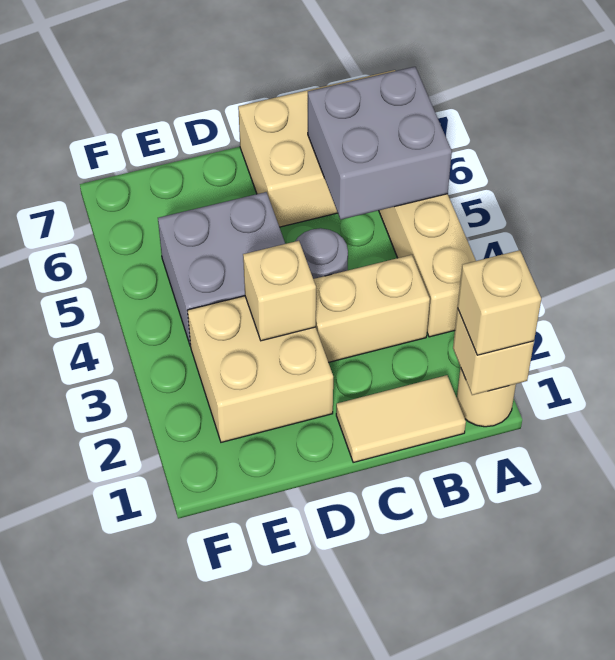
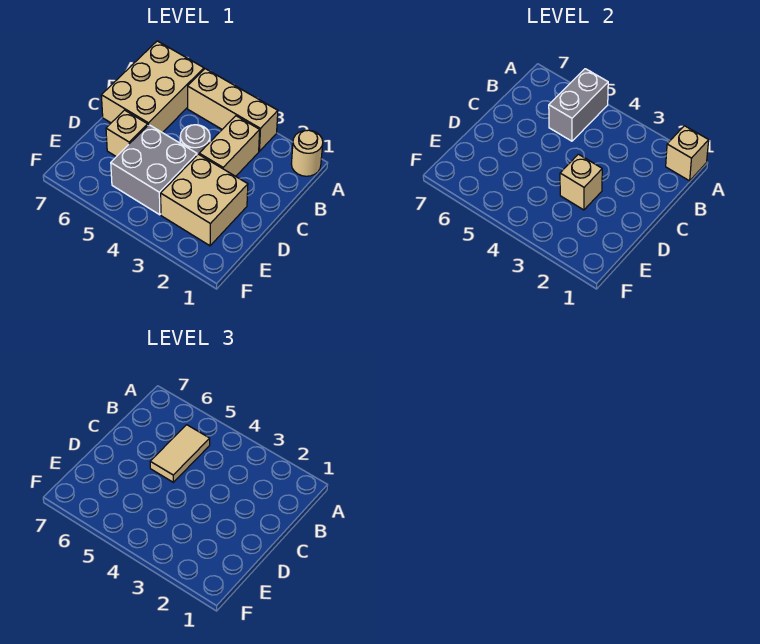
tan brick A1 level 3 -> tan brick D6 level 1
grey brick A5:B6 level 2 -> grey brick A5:B5 level 2
tan tile B1:C1 level 1 -> tan tile B5:C5 level 3

